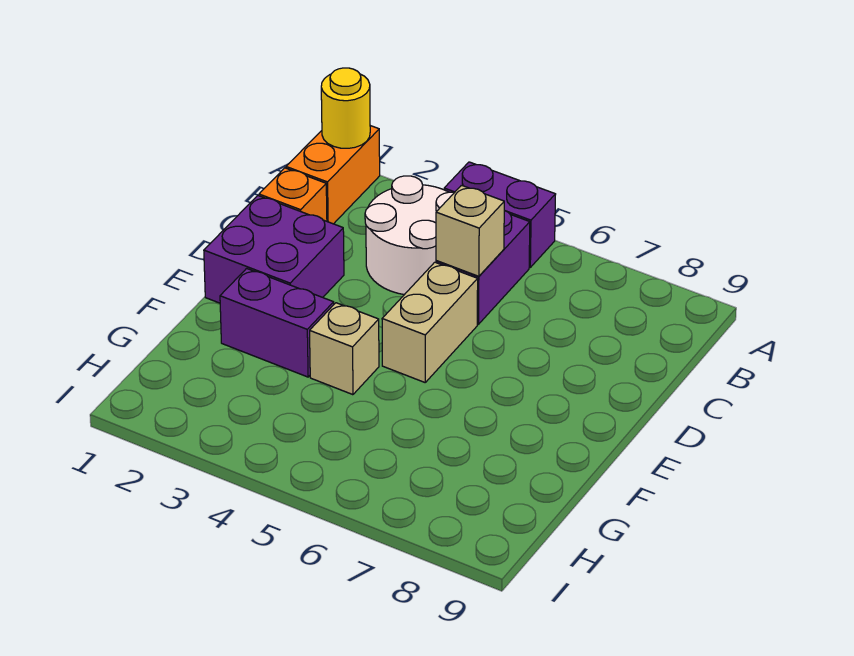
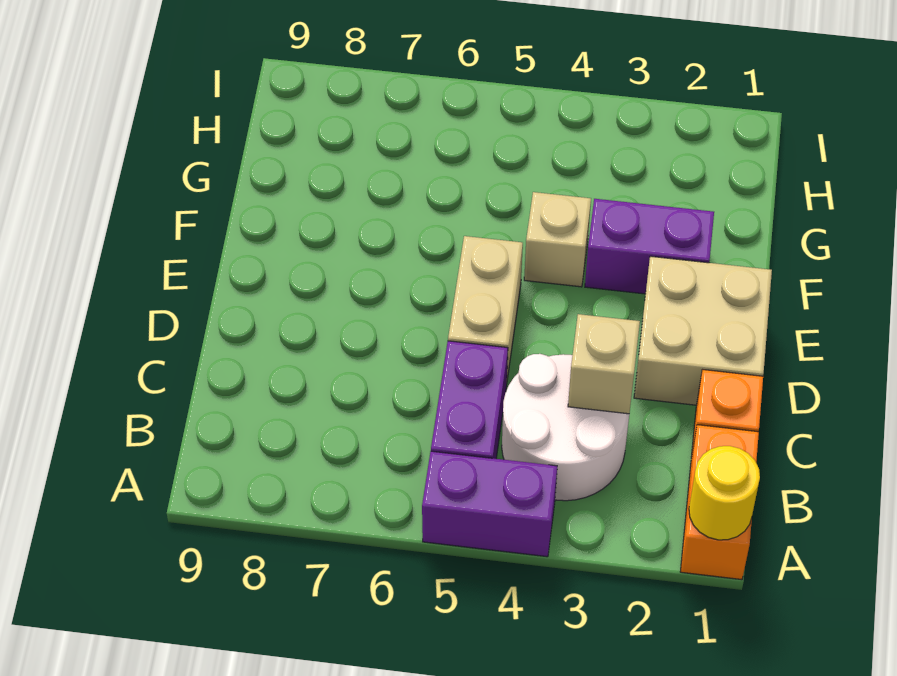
tan brick C5 level 2 -> tan brick C3 level 2
purple brick D1:E2 level 1 -> tan brick D1:E2 level 1

